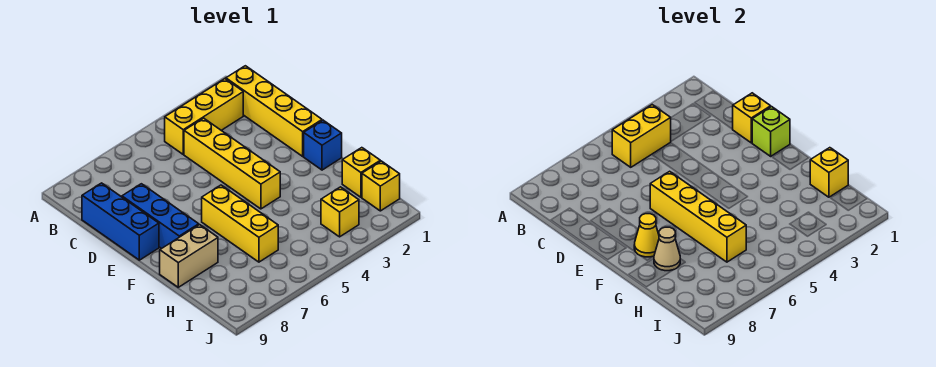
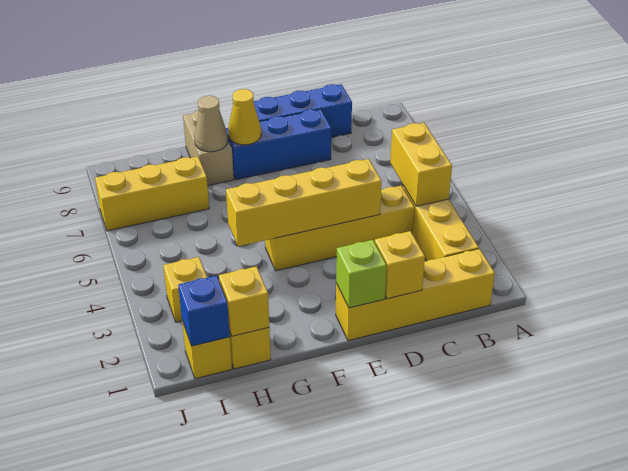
yellow brick E6:H6 level 2 -> yellow brick D4:G4 level 2
blue brick F1 level 1 -> blue brick I1 level 2
yellow brick F6:H6 level 1 -> yellow brick H7:J7 level 1

